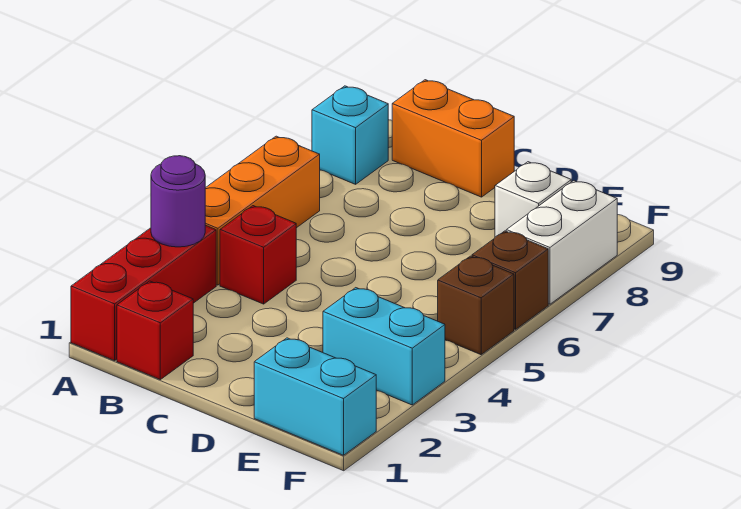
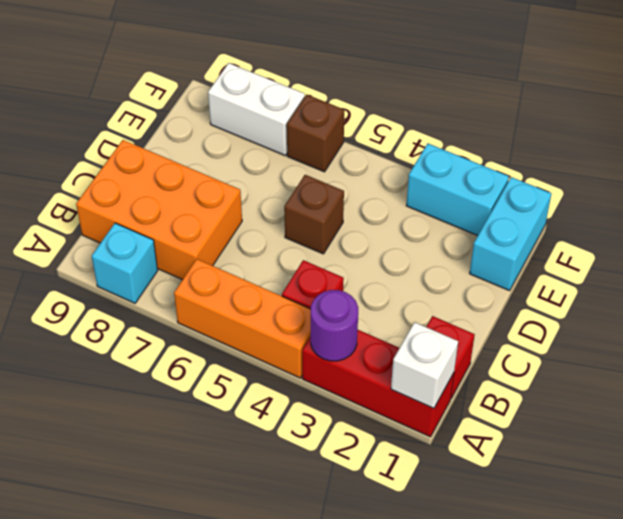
orange brick B9:C9 level 1 -> orange brick B7:C9 level 1
cyan brick E3:F3 level 1 -> cyan brick F2:F3 level 1
white brick E8 level 1 -> white brick A1 level 2
brown brick F5 level 1 -> brown brick D5 level 1

